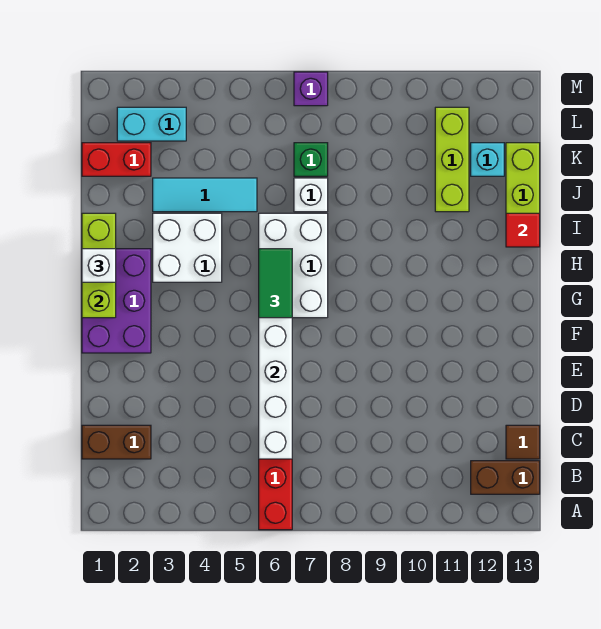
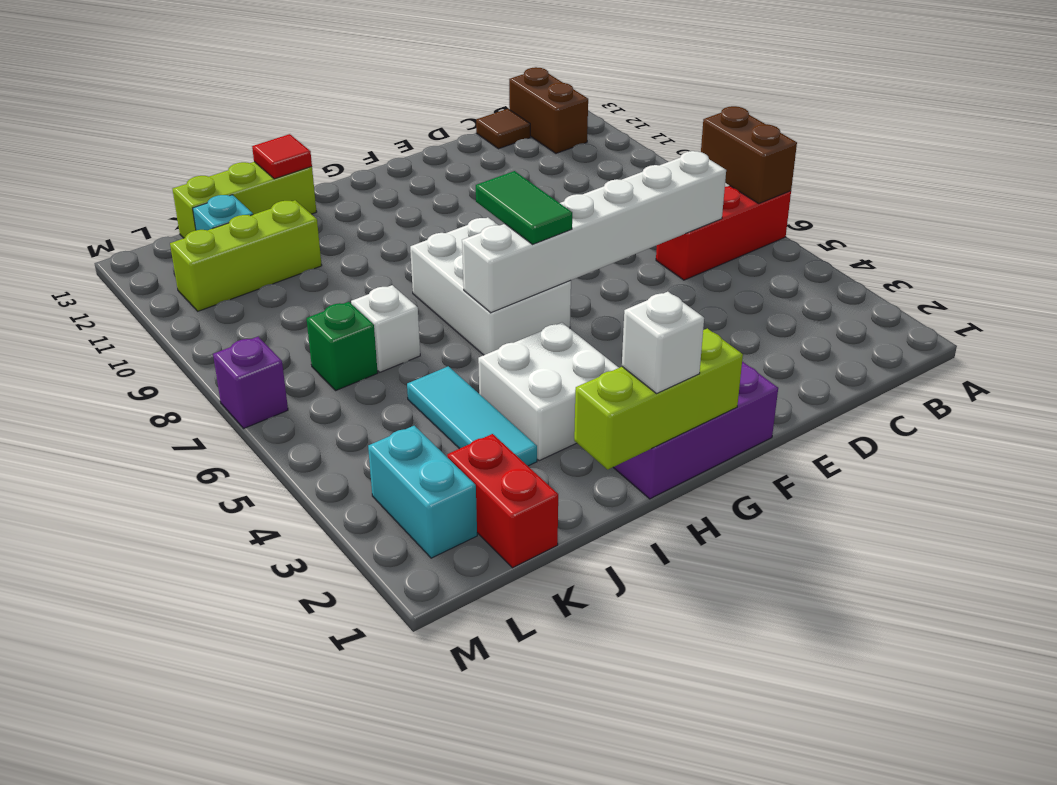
brown brick C1:C2 level 1 -> brown brick A6:A7 level 2
white brick G6:I7 level 1 -> white brick G6:H8 level 1
green tile G6:H6 level 3 -> green tile G6:G7 level 3

